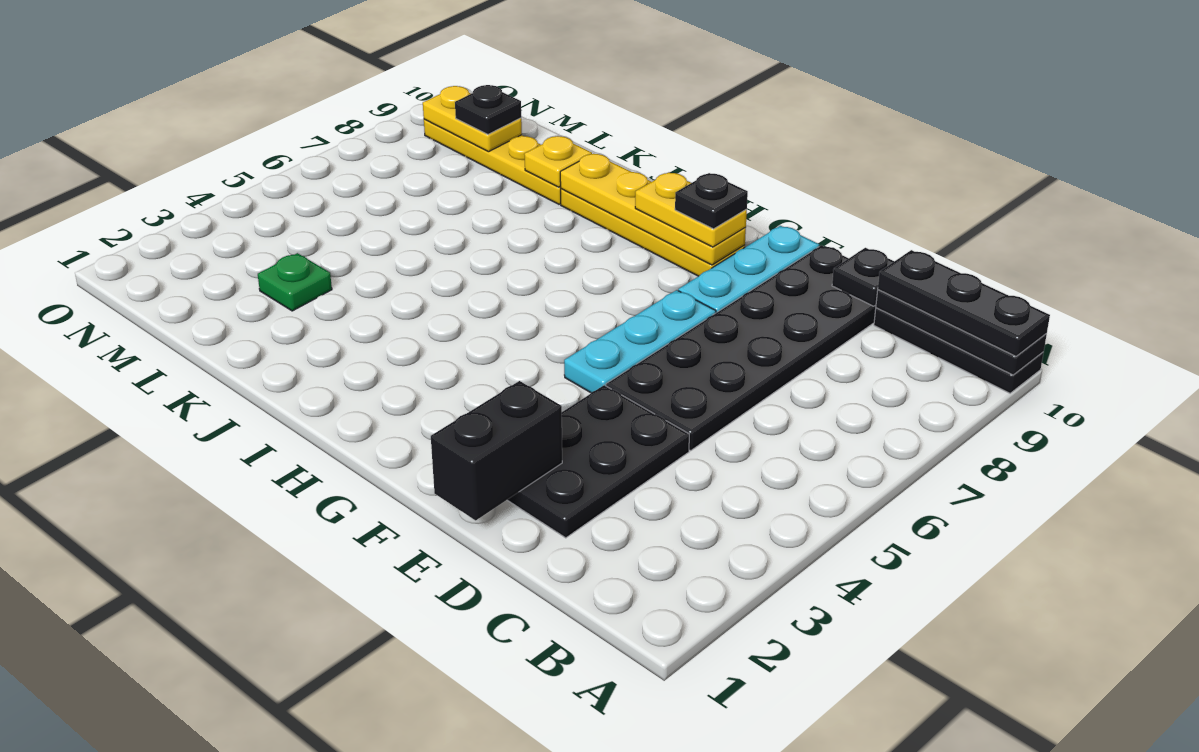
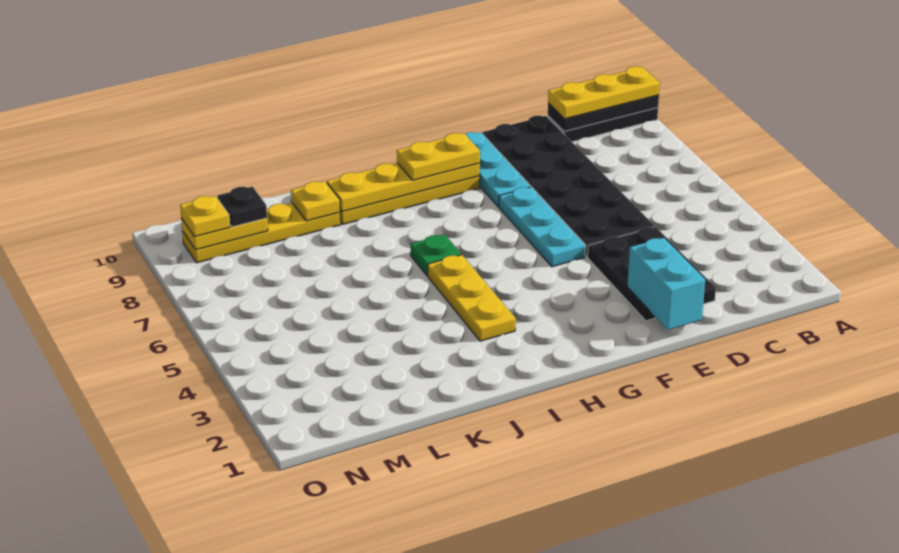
black plate A10:C10 level 3 -> yellow plate A10:C10 level 3
black plate D10 level 2 -> none
black brick E1:E2 level 2 -> cyan brick E1:E2 level 2
black plate G9 level 4 -> none
none -> yellow plate I3:I5 level 1
green plate L3 level 1 -> green plate I6 level 1
none -> yellow plate N9 level 3

